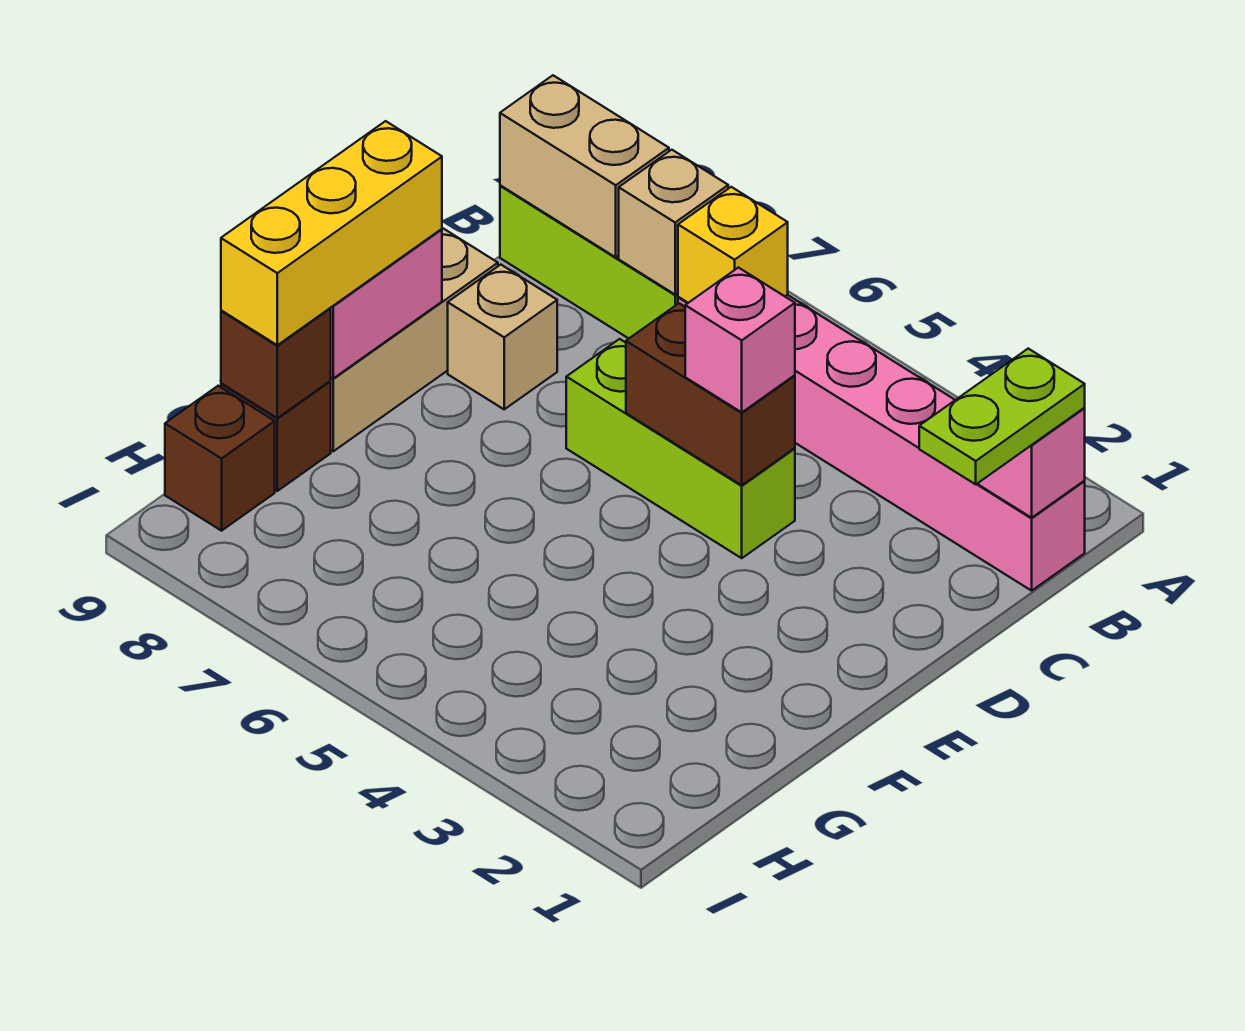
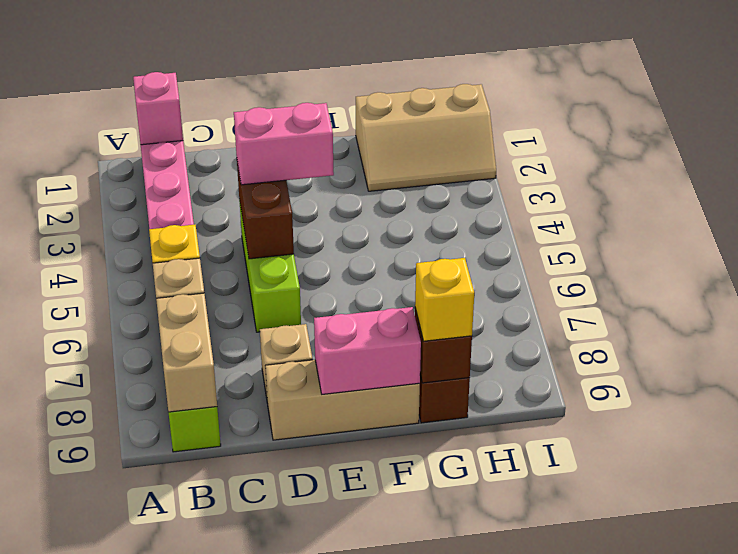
lime plate B1:C1 level 3 -> none
pink brick D4 level 3 -> pink brick D4:E4 level 3
yellow brick E9:G9 level 3 -> yellow brick G9 level 3
none -> tan slope G1:I2 level 1 top 1
brown brick H9 level 1 -> none

